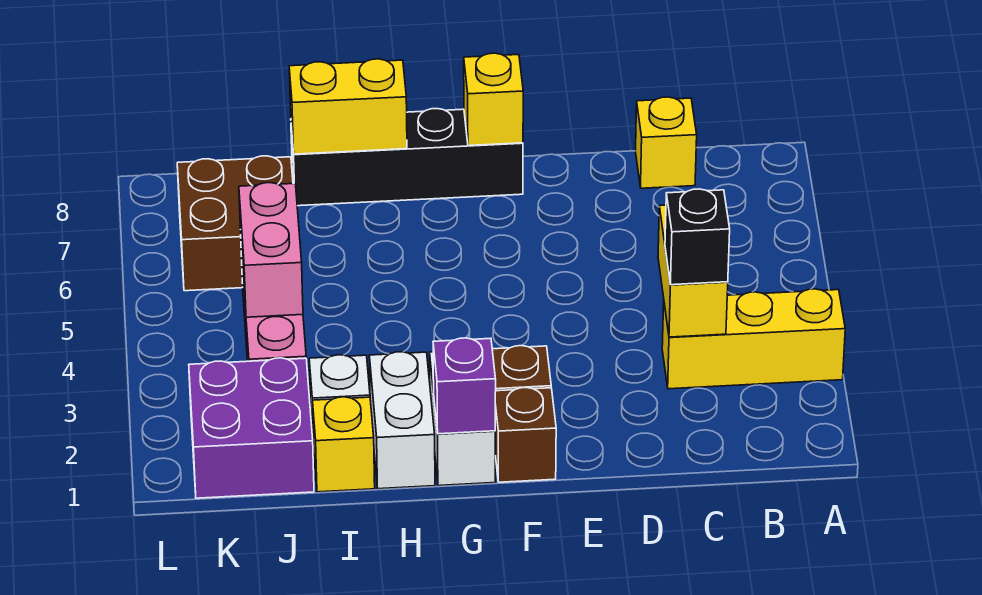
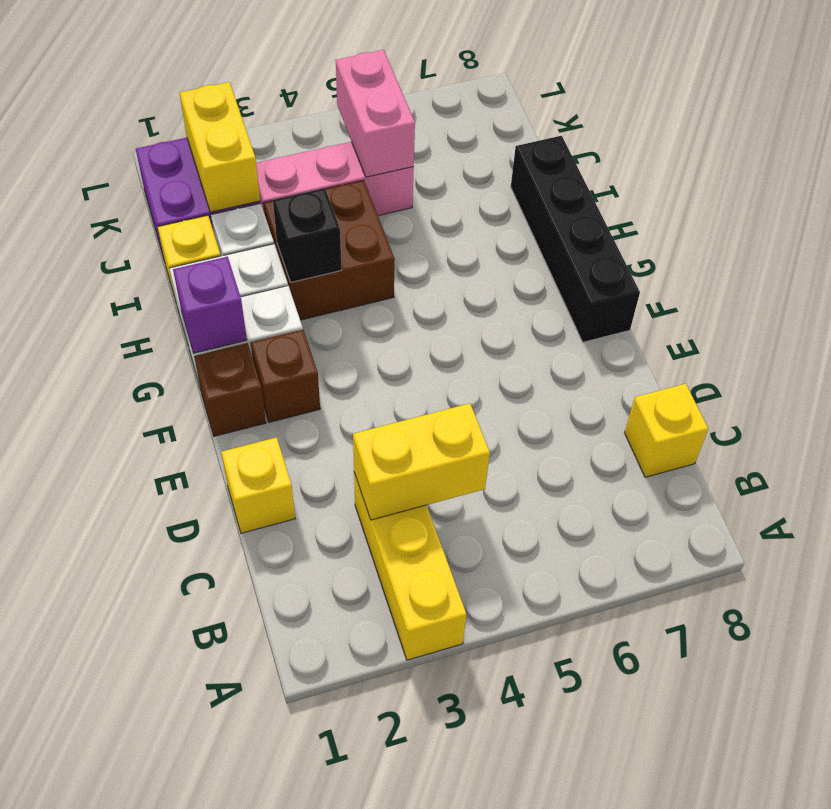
black brick C3 level 3 -> black brick H3 level 2
yellow brick F8 level 2 -> yellow brick D1 level 1
yellow brick H8:I8 level 2 -> yellow brick J2:K2 level 2
pink brick J4:J5 level 2 -> pink brick J5:K5 level 2
brown brick J6:K7 level 1 -> brown brick H3:I4 level 1

